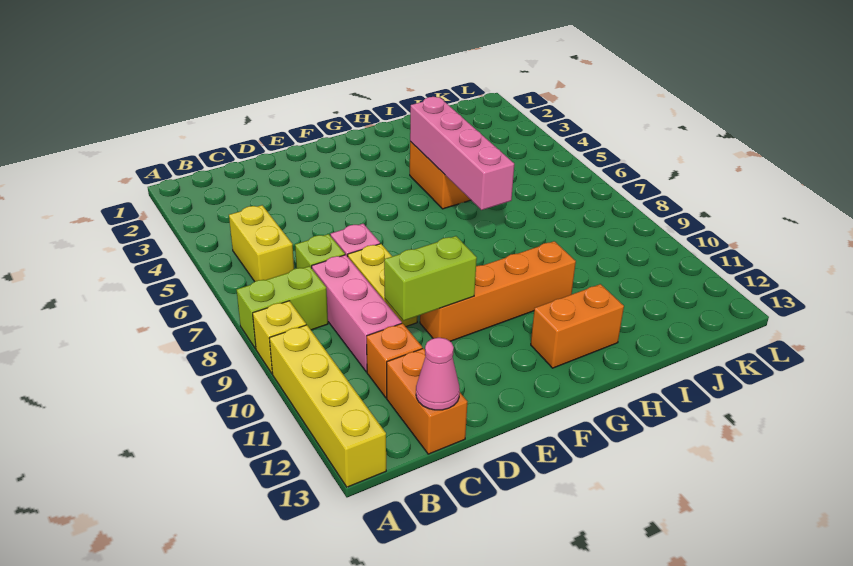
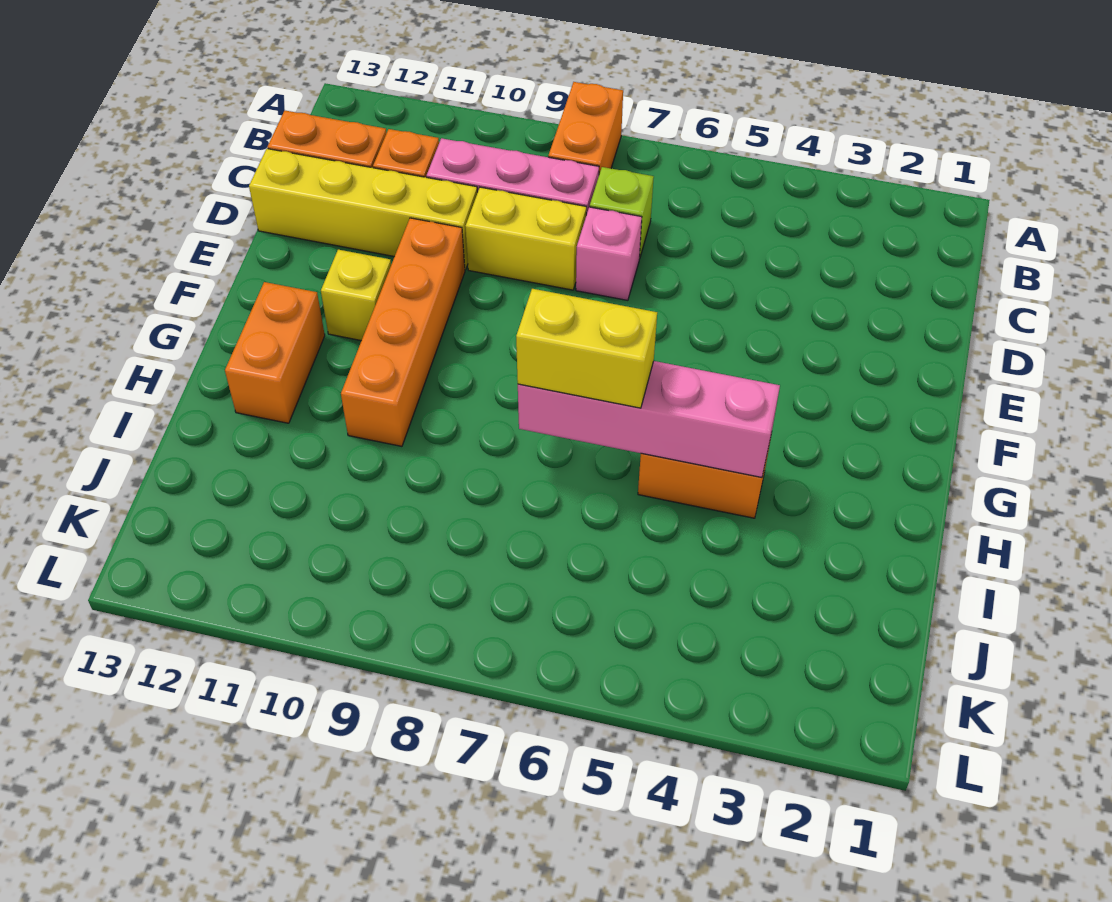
lime brick A8:B8 level 1 -> orange brick A8:B8 level 1
yellow brick A9 level 1 -> yellow brick F11 level 1
yellow brick A10:A13 level 1 -> yellow brick D10:D13 level 1
yellow brick B5:B6 level 1 -> yellow brick H6:H7 level 3
pink cone C13 level 2 -> none
lime brick D10:E10 level 2 -> none

